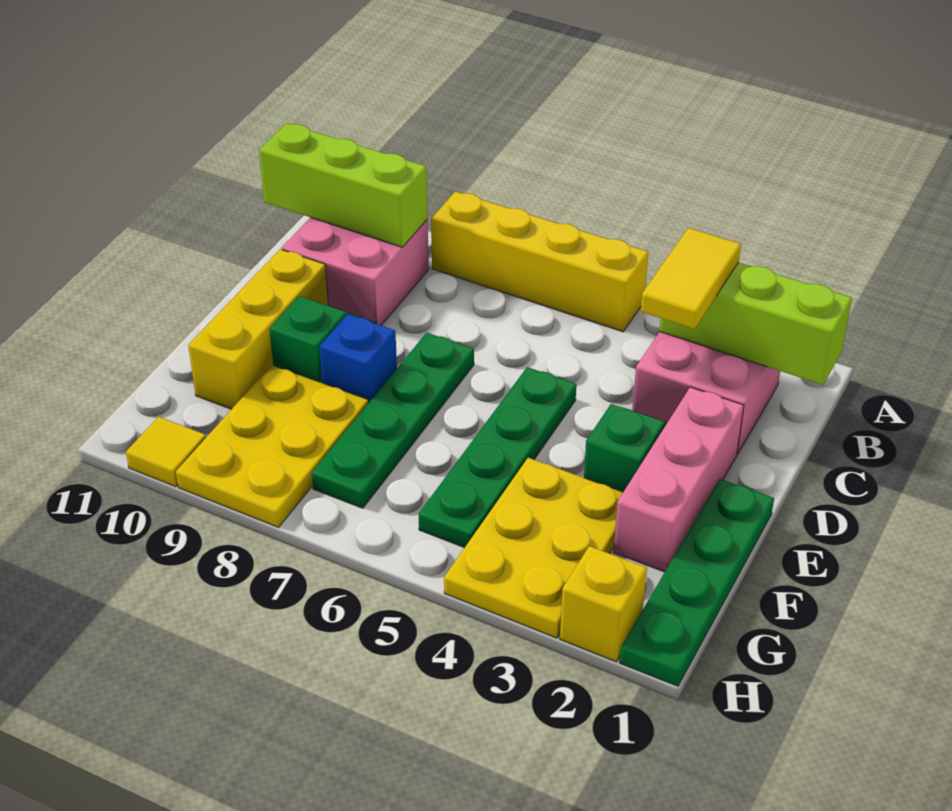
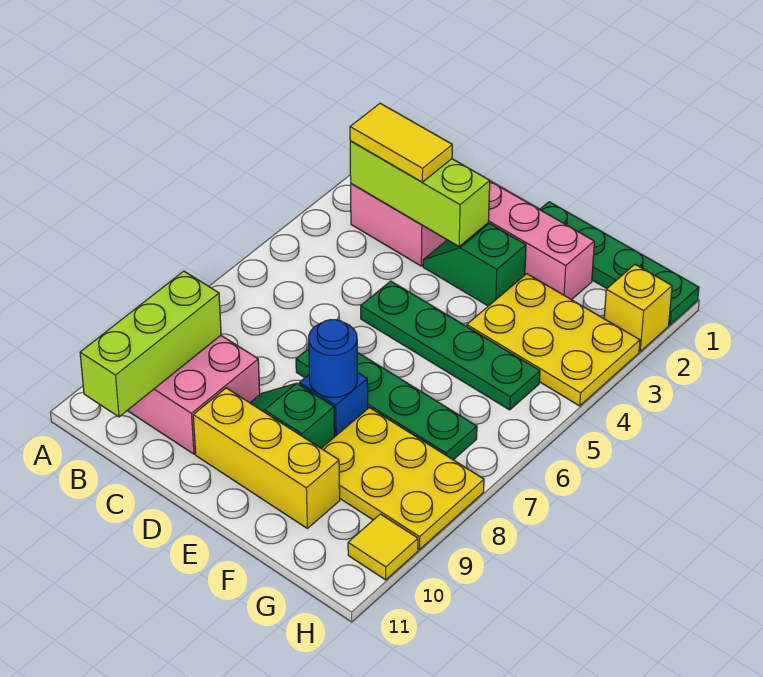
yellow brick A5:A8 level 1 -> none
lime brick B1:B3 level 2 -> lime brick B3:D3 level 2
none -> blue round brick E8 level 2

